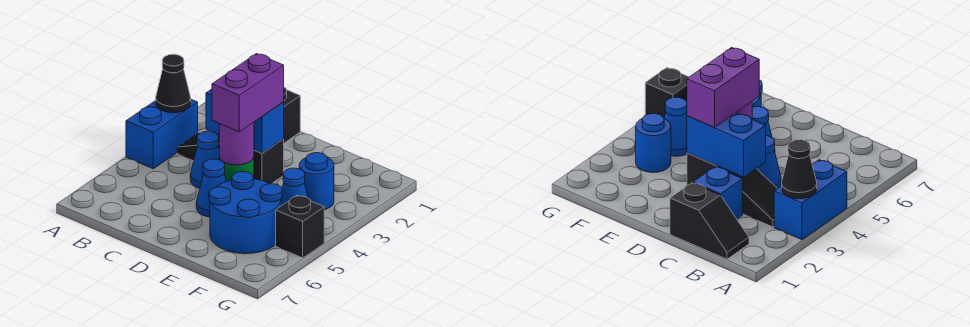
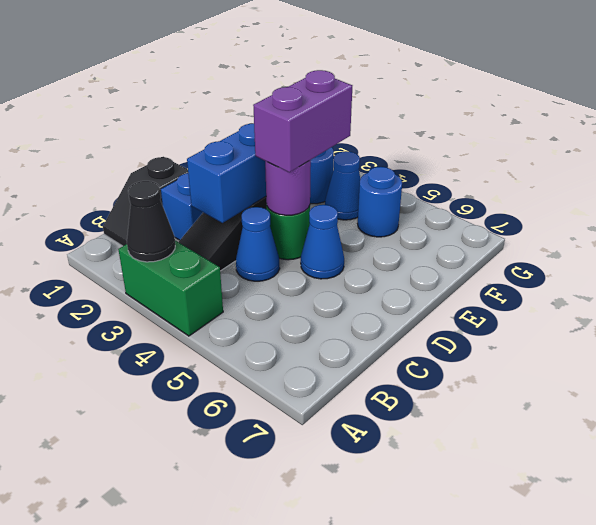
blue brick A3:A4 level 1 -> green brick A3:A4 level 1
purple brick D3:D4 level 3 -> purple brick D4:E4 level 3
blue round brick E5:F6 level 1 -> blue round brick F5 level 1
black brick G5 level 1 -> none

